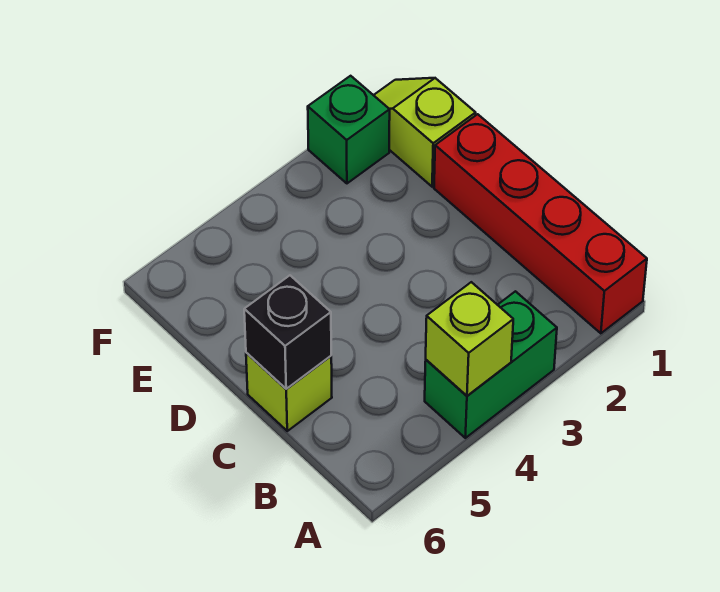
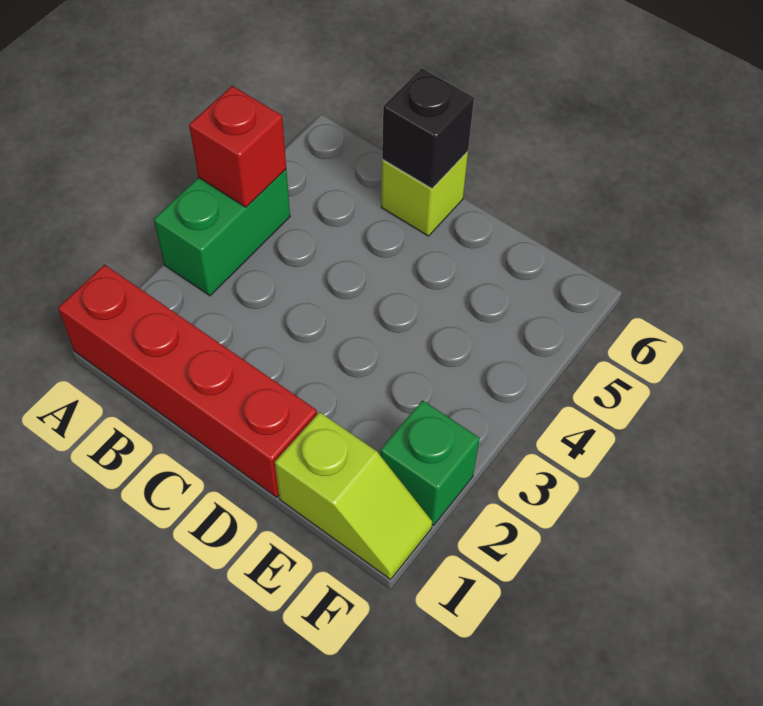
lime brick A4 level 2 -> red brick A4 level 2

